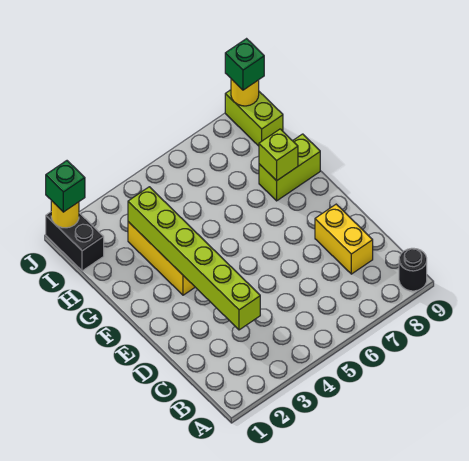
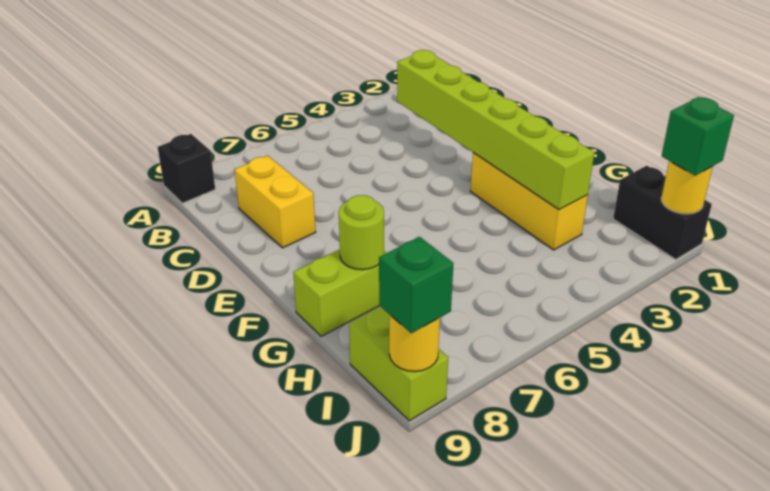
black round brick A9 level 1 -> black brick A9 level 1
lime brick G8 level 2 -> lime round brick G8 level 2

